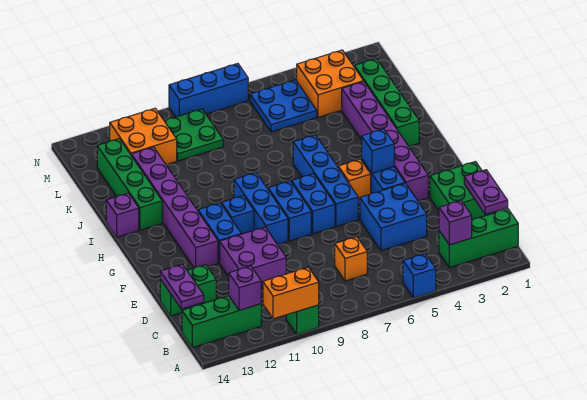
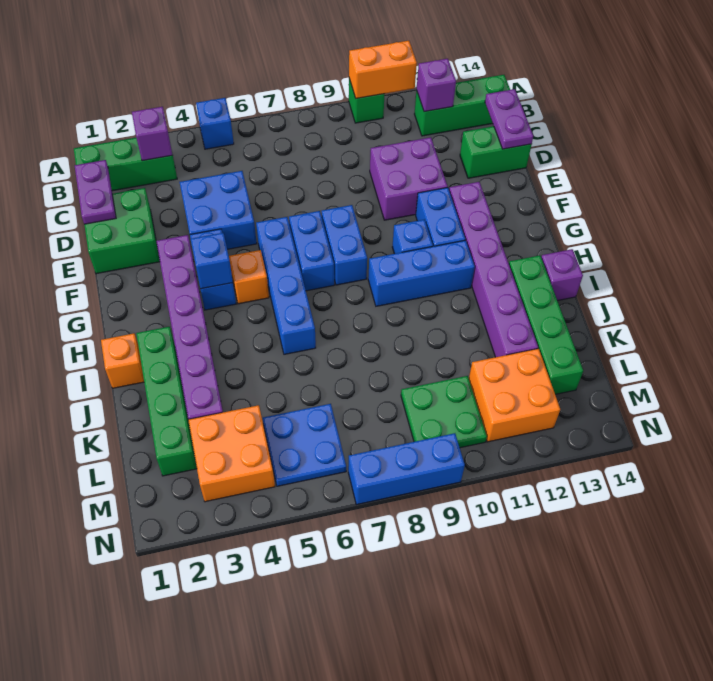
orange brick C7 level 1 -> orange brick I1 level 1
blue brick F9:H9 level 1 -> blue brick H9:H11 level 1

